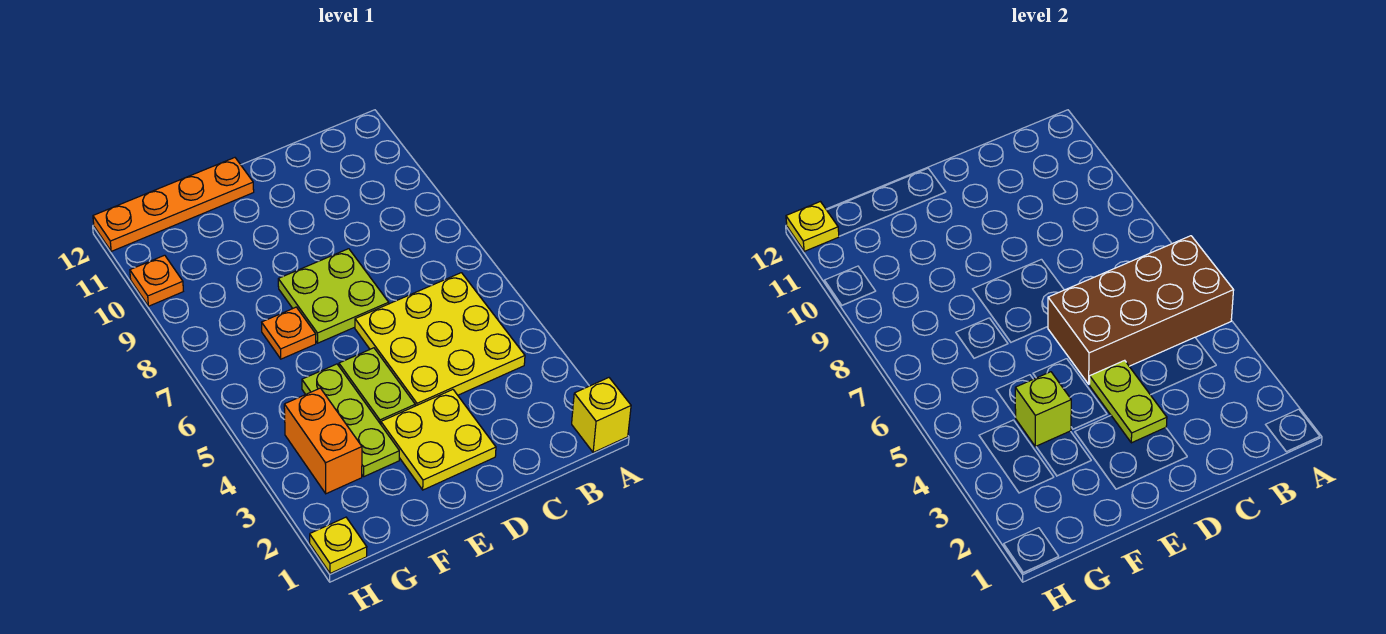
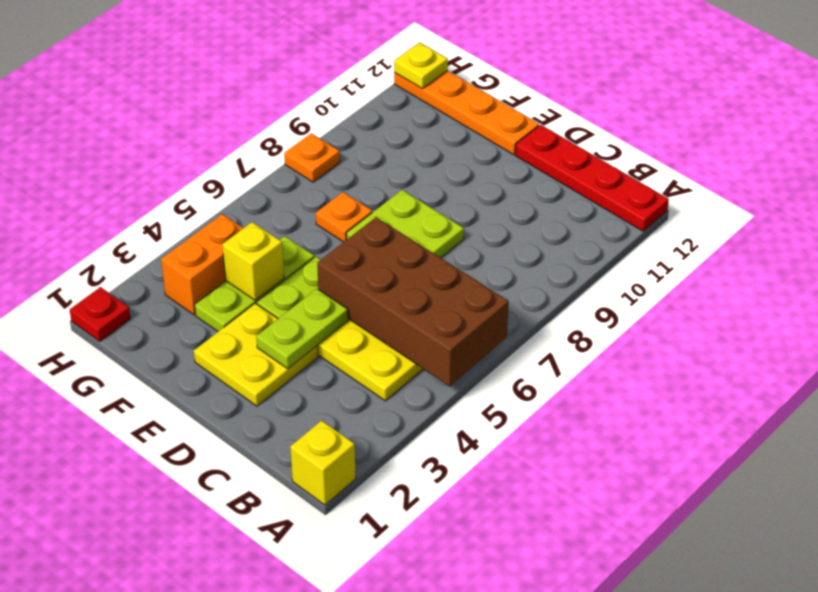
none -> red plate A12:D12 level 1
lime brick F4 level 2 -> yellow brick F4 level 2
yellow plate H1 level 1 -> red plate H1 level 1
orange plate H10 level 1 -> orange plate H8 level 1

